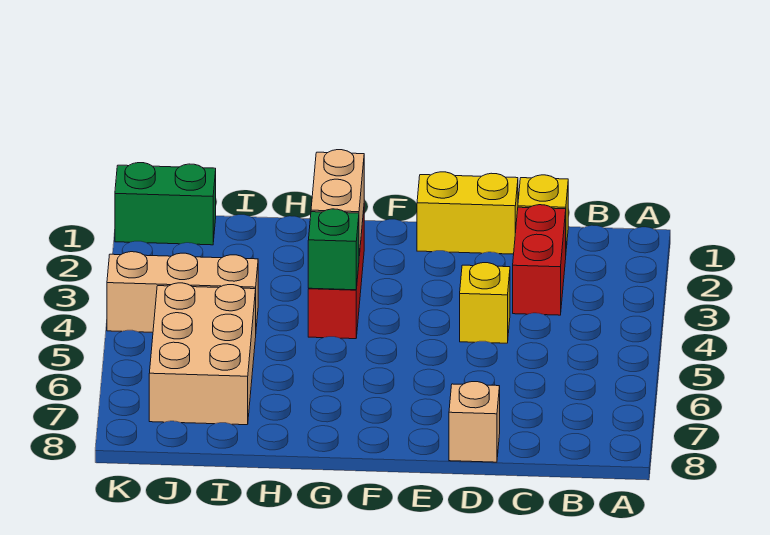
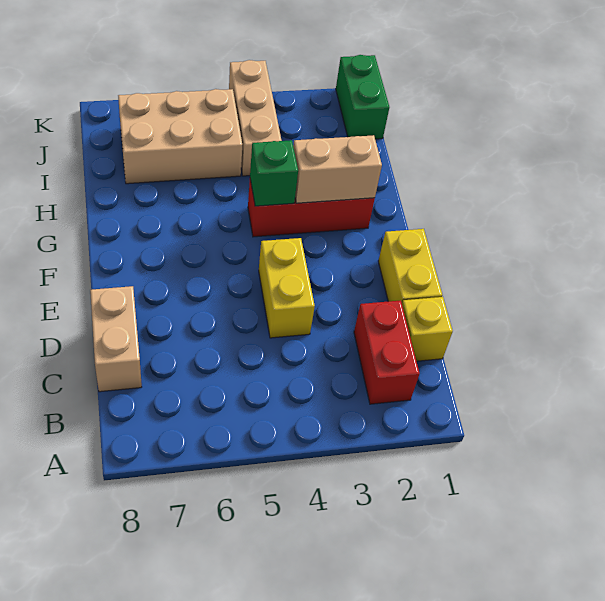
red brick C2:C3 level 1 -> red brick B2:C2 level 1
yellow brick D4 level 1 -> yellow brick D4:E4 level 1
tan brick D8 level 1 -> tan brick C8:D8 level 1

